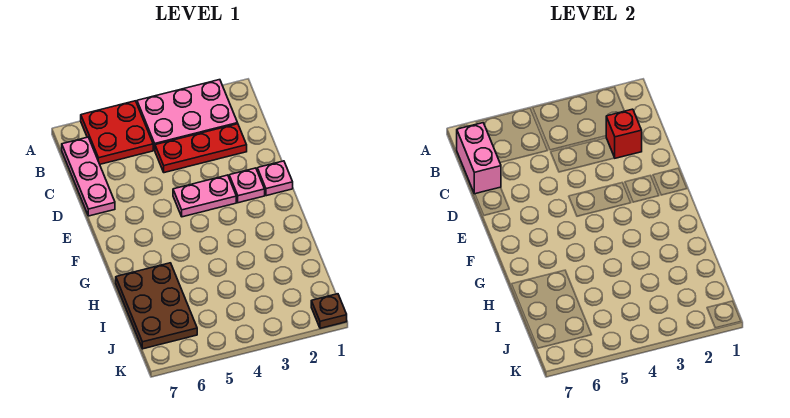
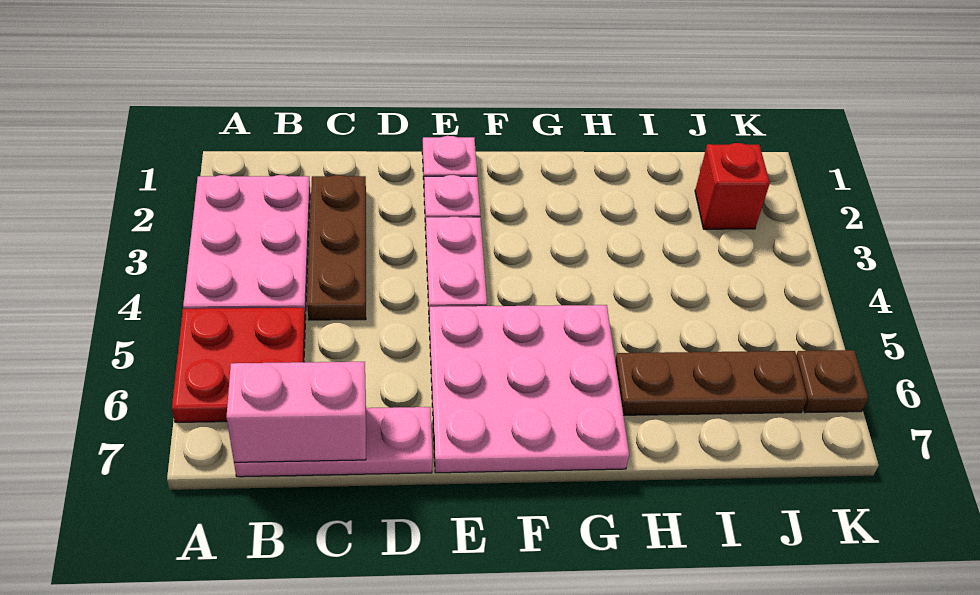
red plate C2:C4 level 1 -> brown plate C2:C4 level 1
red brick C2 level 2 -> red brick J2 level 1
none -> pink plate E5:G7 level 1
brown plate H6:J7 level 1 -> brown plate H6:J6 level 1
brown plate K1 level 1 -> brown plate K6 level 1

